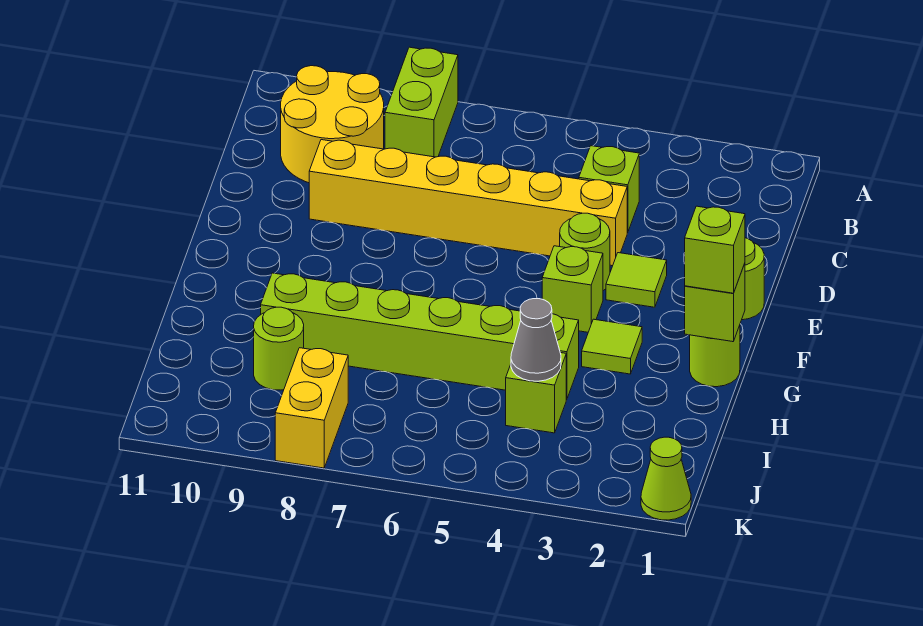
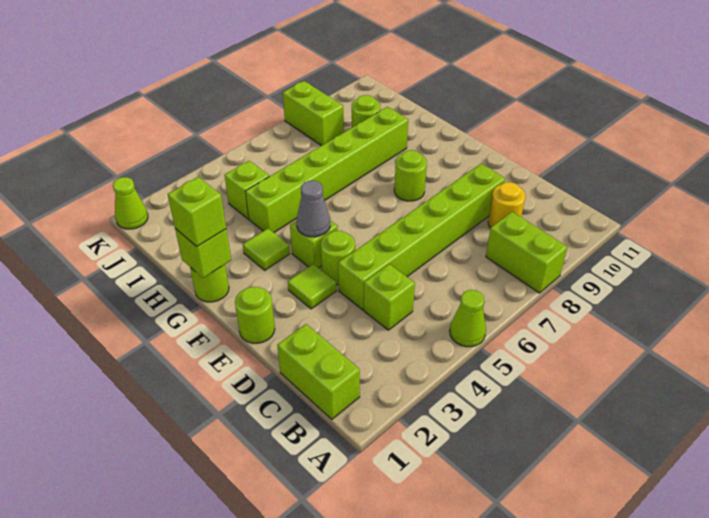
none -> lime cone A5 level 1
none -> lime brick B1:C1 level 1
yellow round brick B9:C10 level 1 -> yellow round brick C9 level 1
yellow brick D4:D9 level 1 -> lime brick D4:D9 level 1
none -> lime round brick F8 level 1
grey cone I4 level 2 -> grey cone F4 level 2
yellow brick J8:K8 level 1 -> lime brick J8:K8 level 1

